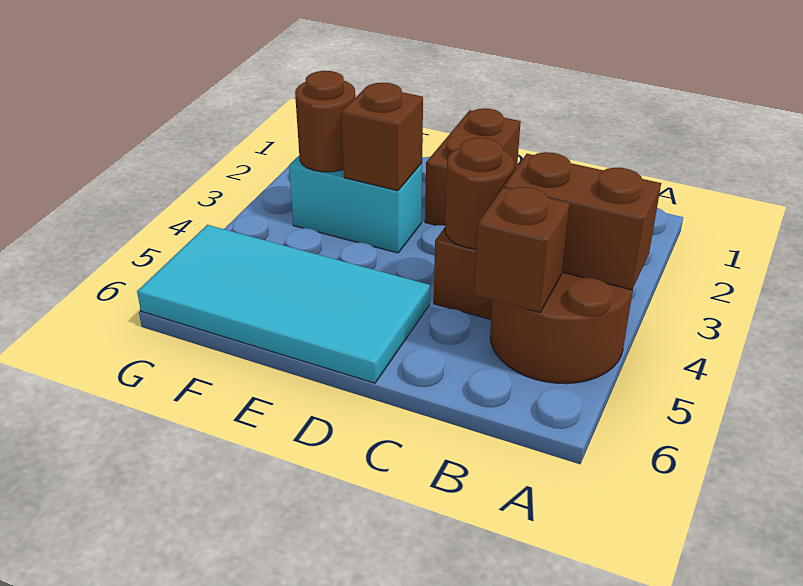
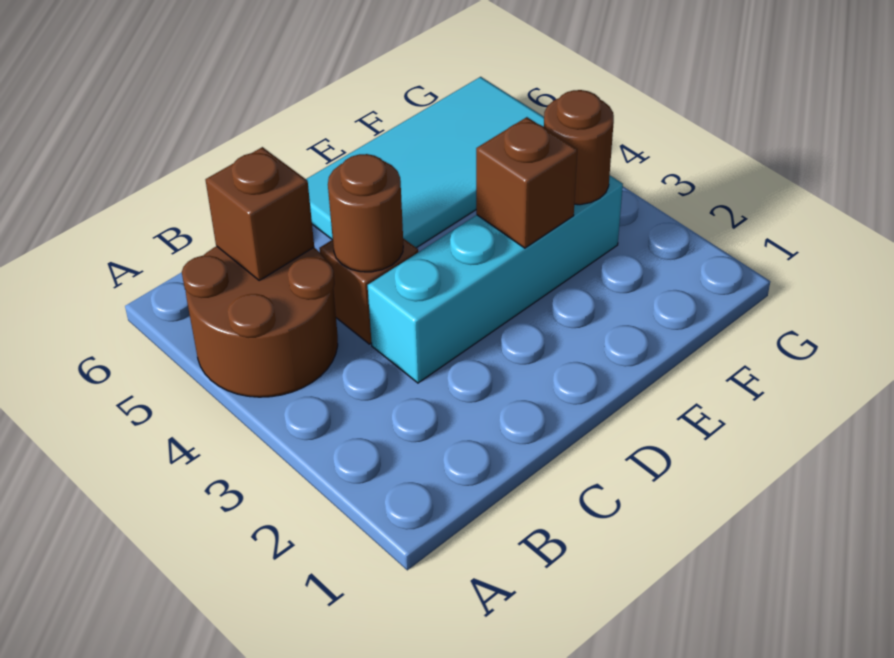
brown brick A4:B4 level 2 -> none
brown brick D1:D2 level 1 -> none
cyan brick E3:F3 level 1 -> cyan brick C3:F3 level 1

